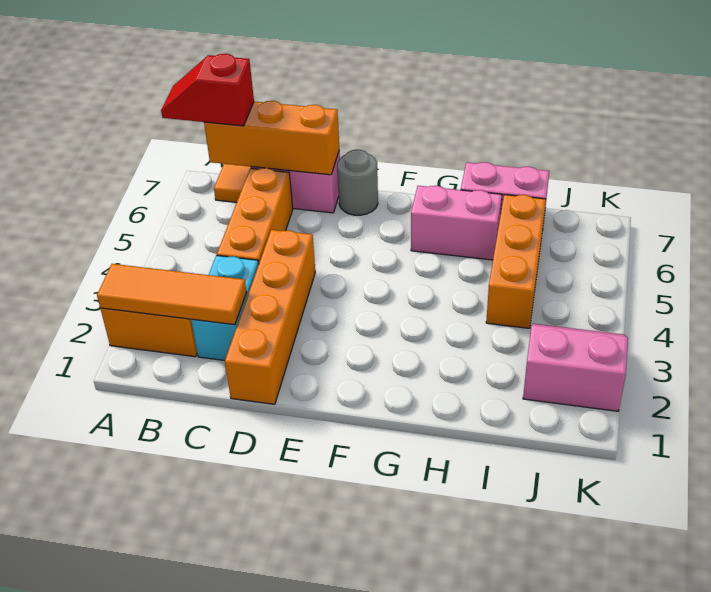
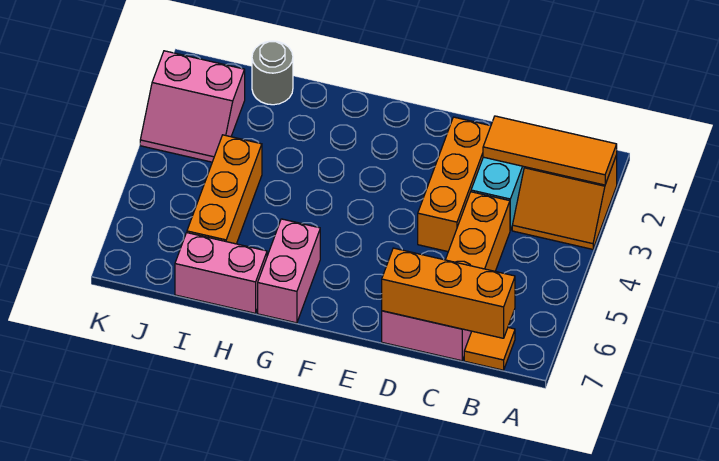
red slope A7:B7 level 3 top B -> none
orange brick D1:D4 level 1 -> orange brick D2:D4 level 1
grey round brick E7 level 1 -> grey round brick I1 level 1
pink brick G6:H6 level 1 -> pink brick G6:G7 level 1

